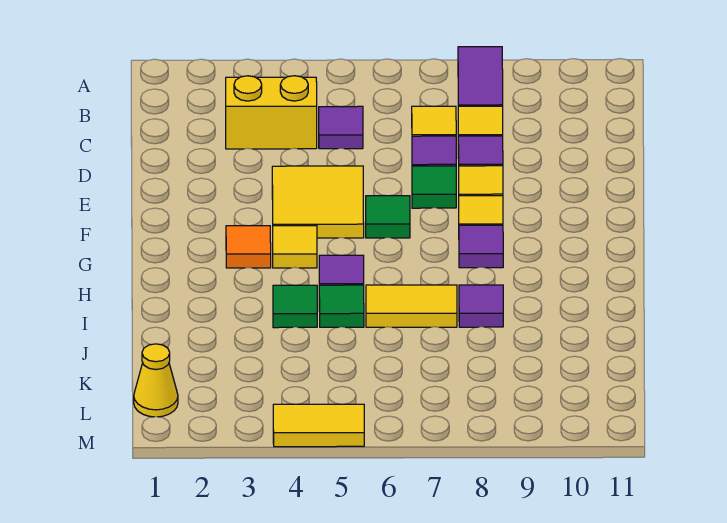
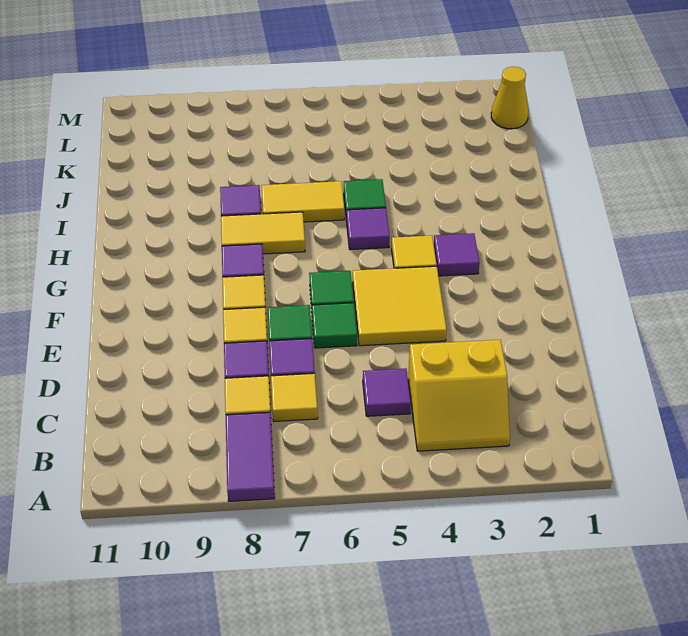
orange tile G3 level 1 -> purple tile G3 level 1
green tile I4 level 1 -> green tile E6 level 1
yellow tile M4:M5 level 1 -> yellow tile H7:H8 level 1

